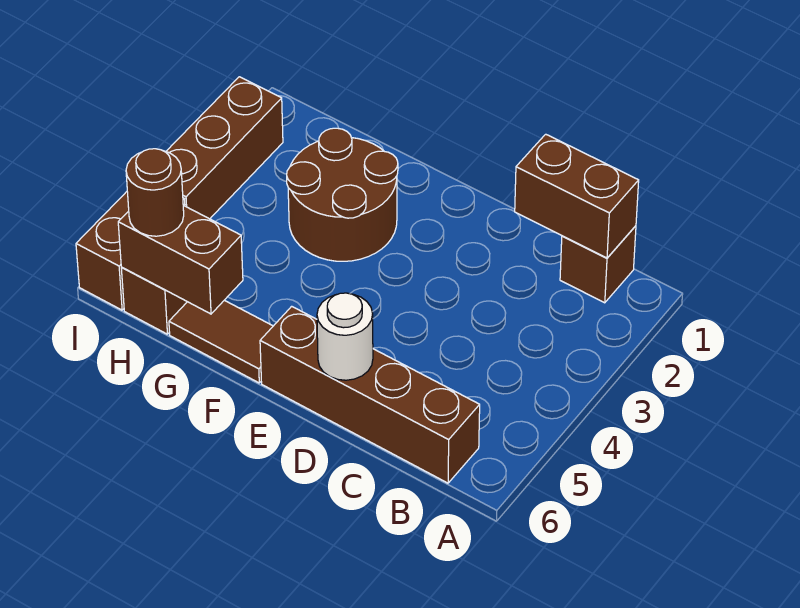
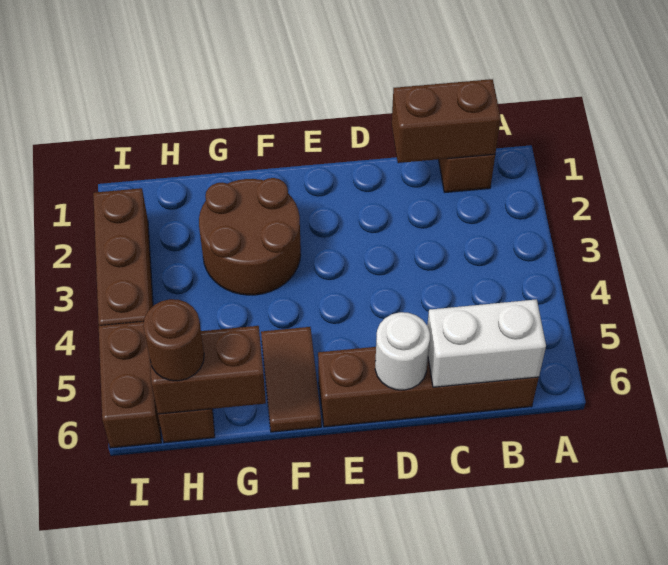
none -> white brick B6:C6 level 2
brown tile F6:G6 level 1 -> brown tile F5:F6 level 1

